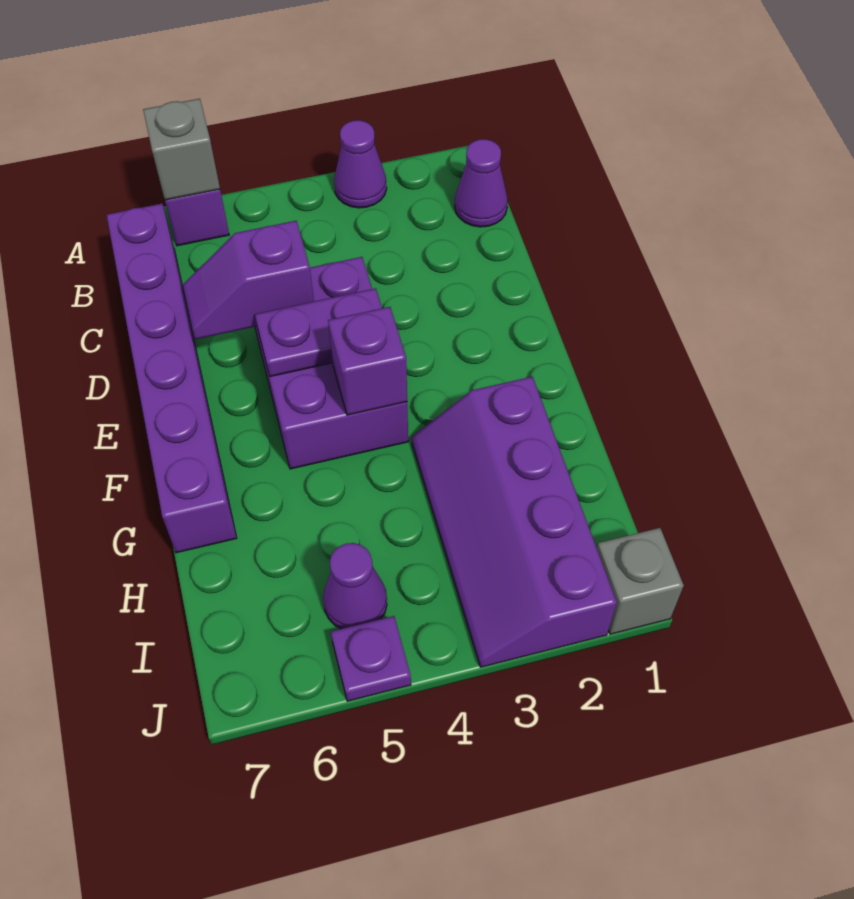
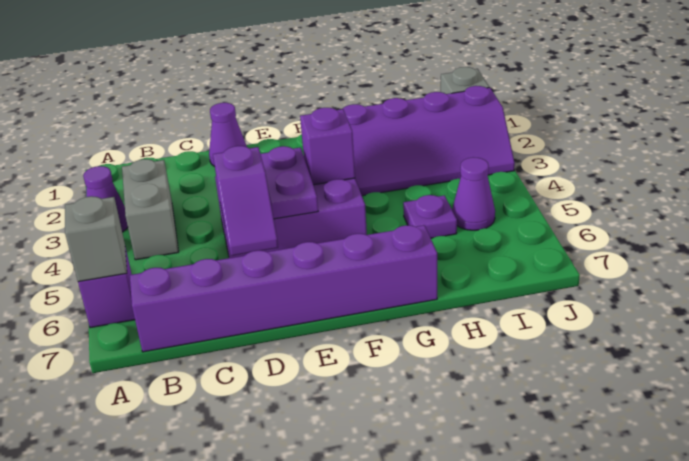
purple cone B1 level 1 -> purple cone D1 level 1
none -> grey brick B3:B4 level 1
purple plate J5 level 1 -> purple plate H5 level 1

